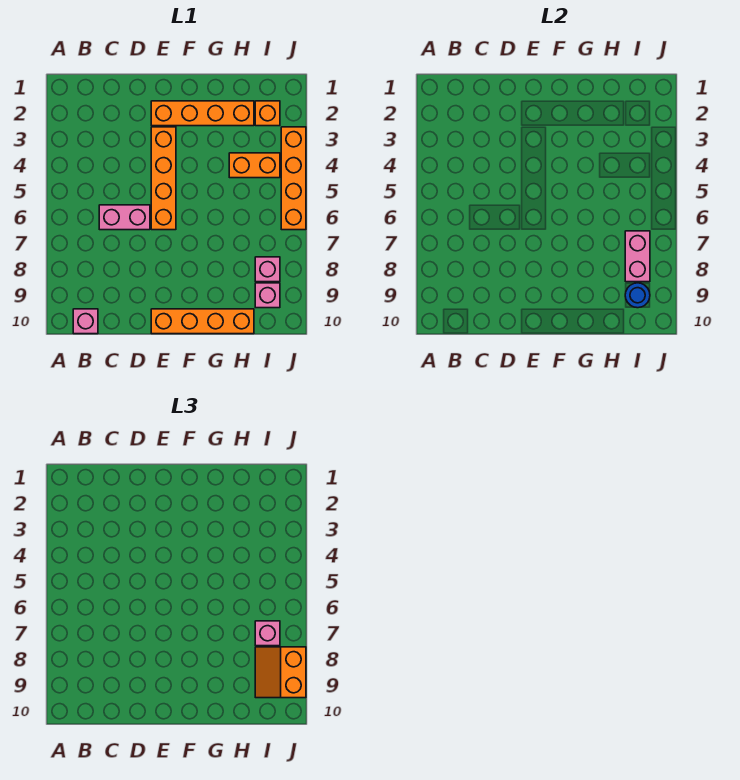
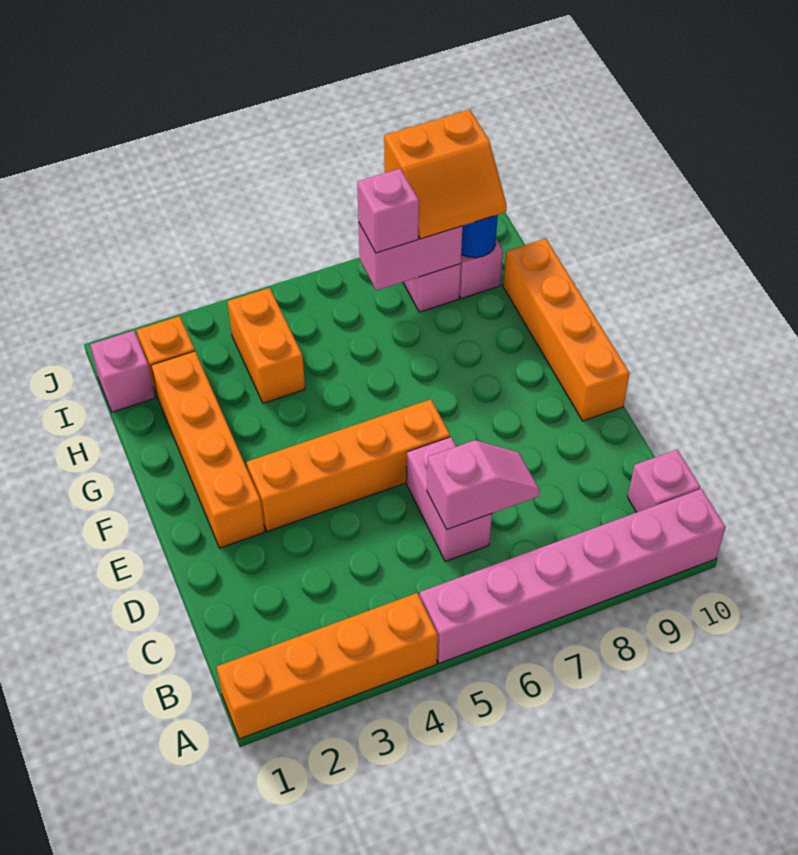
none -> pink brick A5:A10 level 1
none -> pink slope C6:C7 level 2 top 6
none -> pink brick I1 level 1
orange brick J3:J6 level 1 -> orange brick A1:A4 level 1

